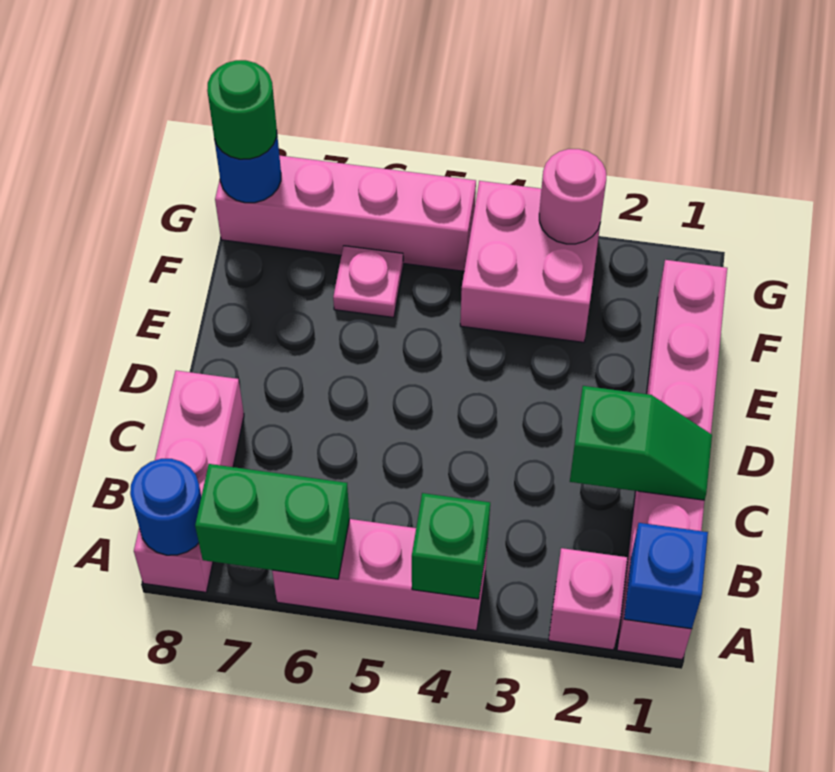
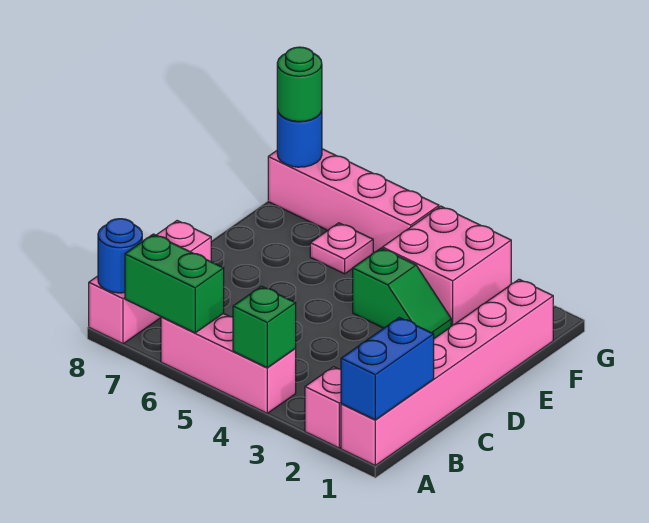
blue brick A1 level 2 -> blue brick A1:B1 level 2
green slope C1:C2 level 2 top 2 -> green slope E3:E4 level 1 top 4
pink round brick G3 level 2 -> none

